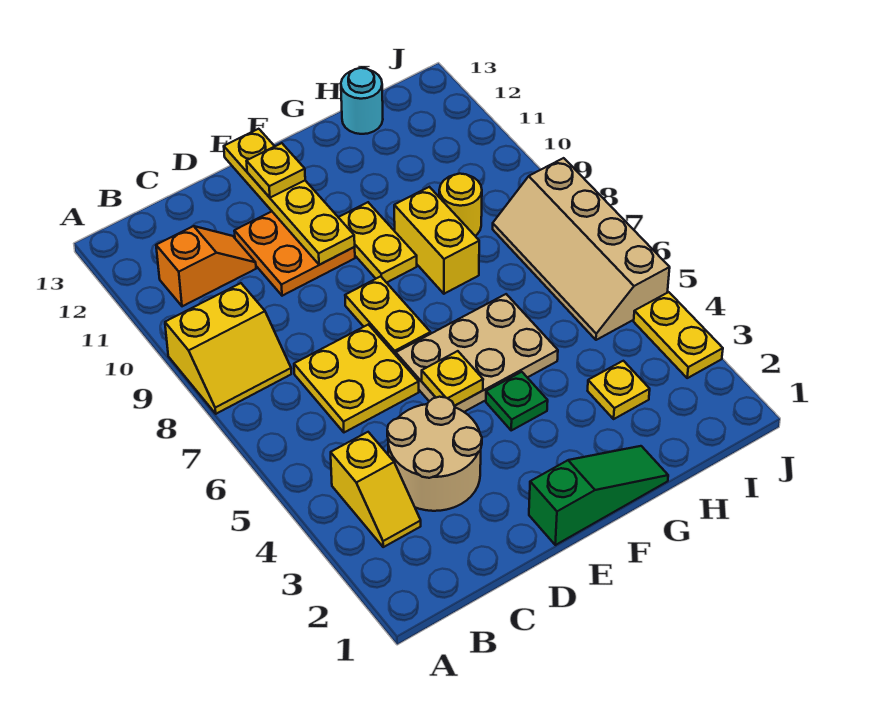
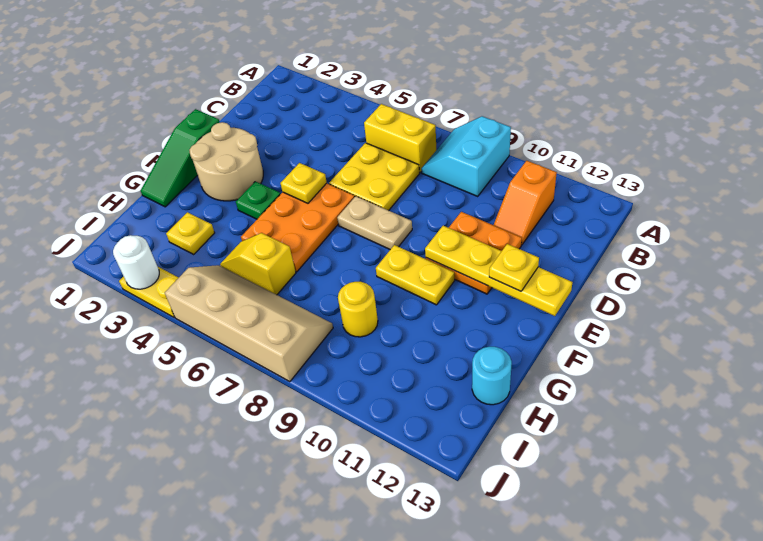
yellow slope A8:B9 level 1 top 9 -> cyan slope A8:B9 level 1 top 9
yellow slope B3:B4 level 1 top 4 -> yellow slope H5:H6 level 1 top 6
tan round brick C3:D4 level 1 -> tan round brick E2:F3 level 1
tan plate E5:G6 level 1 -> orange plate E5:G6 level 1
yellow plate E7:E8 level 1 -> tan plate E7:E8 level 1
yellow brick G8:G9 level 1 -> yellow brick B6:B7 level 1
none -> white round brick J3 level 2

